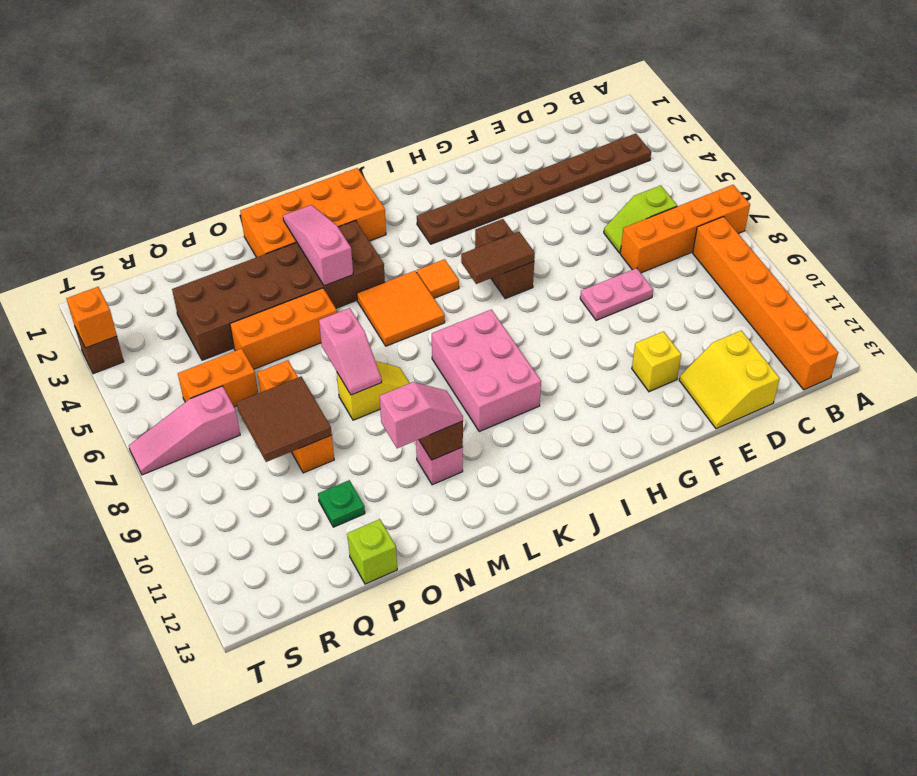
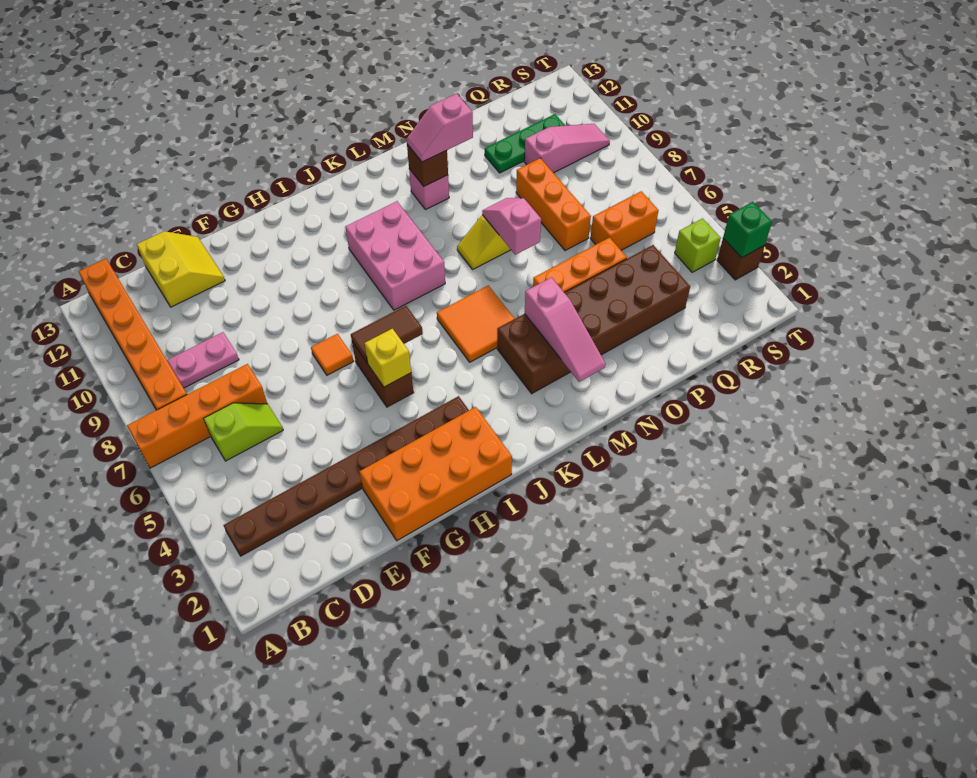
pink plate E8:F8 level 1 -> pink plate C9:D9 level 1
yellow brick F11 level 1 -> yellow brick H5 level 2
orange tile J5 level 1 -> orange tile G7 level 1
orange brick K1:N2 level 1 -> orange brick F1:I2 level 1
brown tile P8:Q9 level 2 -> none
green plate P11 level 1 -> green plate P11:R11 level 1
lime brick P13 level 1 -> lime brick S4 level 1
pink slope R7:T7 level 1 top R -> pink slope Q10:S10 level 1 top Q
orange brick T3 level 2 -> green brick T3 level 2

